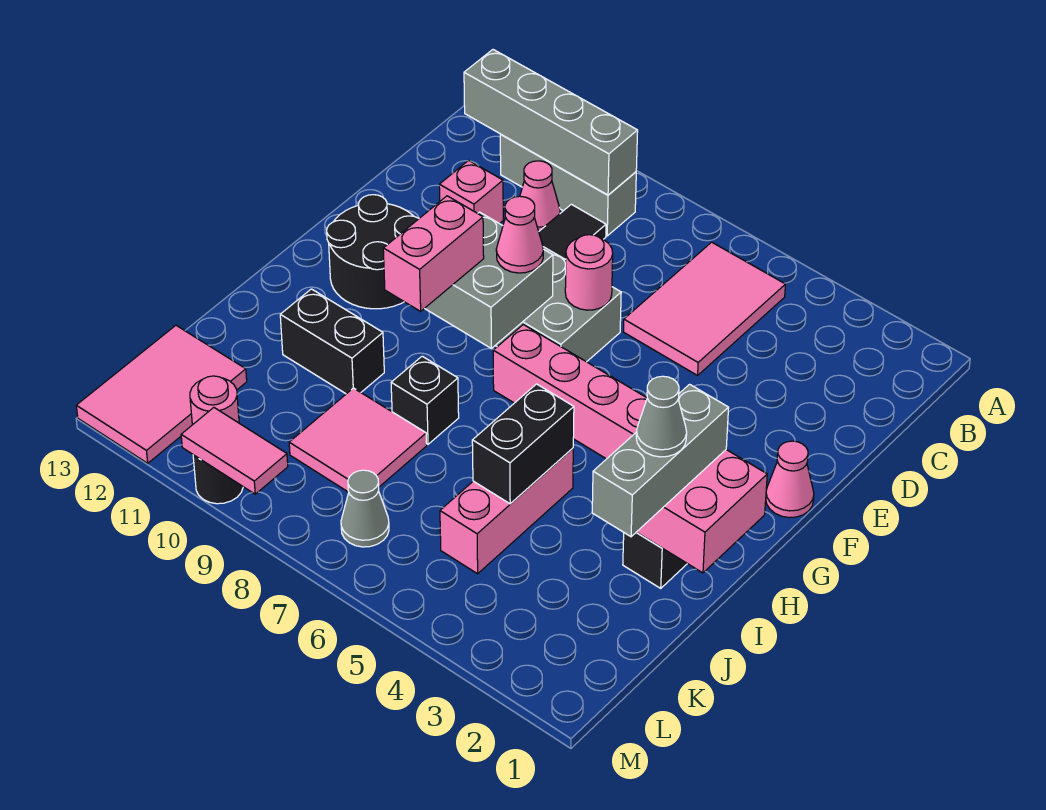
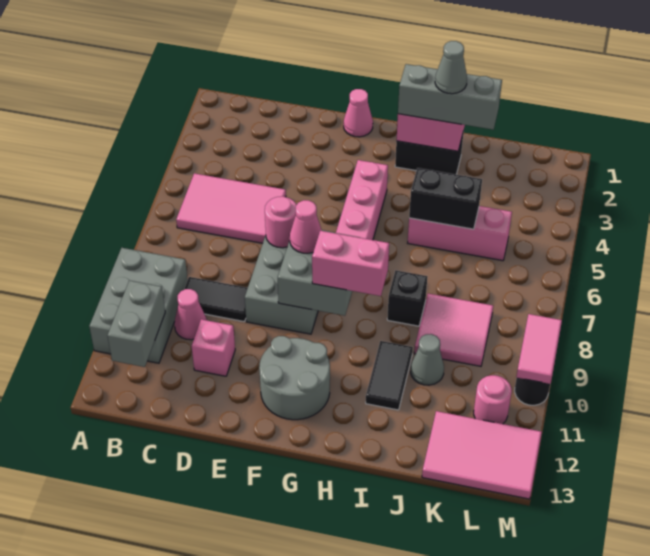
grey brick B9:B11 level 1 -> grey brick A9:B11 level 1
grey brick B9:B12 level 2 -> grey brick B11:B12 level 2
black round brick F11:G12 level 1 -> grey round brick F11:G12 level 1
black brick I10:I11 level 1 -> black tile I10:I11 level 1
grey cone L7 level 1 -> grey cone J10 level 1

